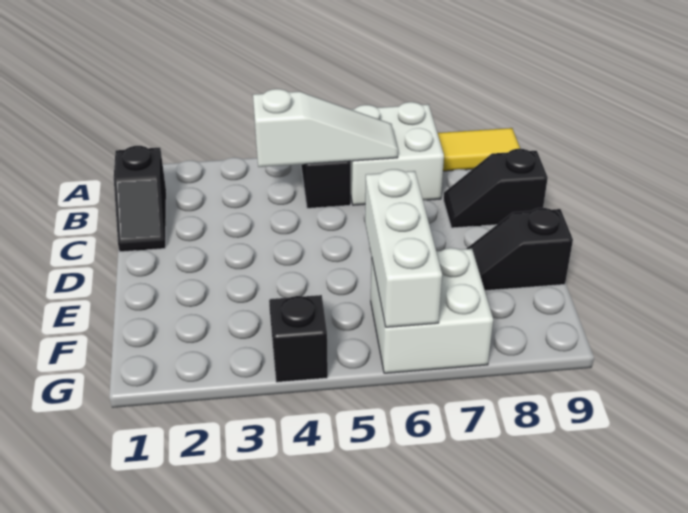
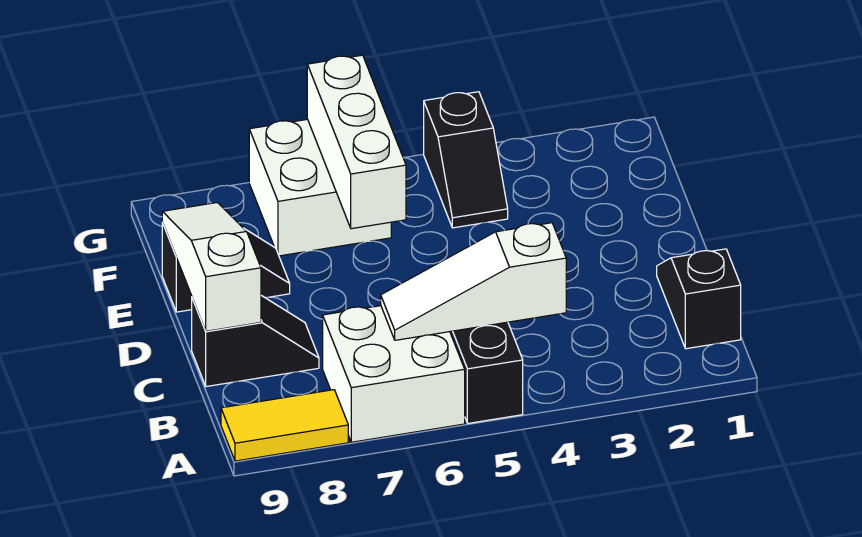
none -> white slope C9:E9 level 2 top C

